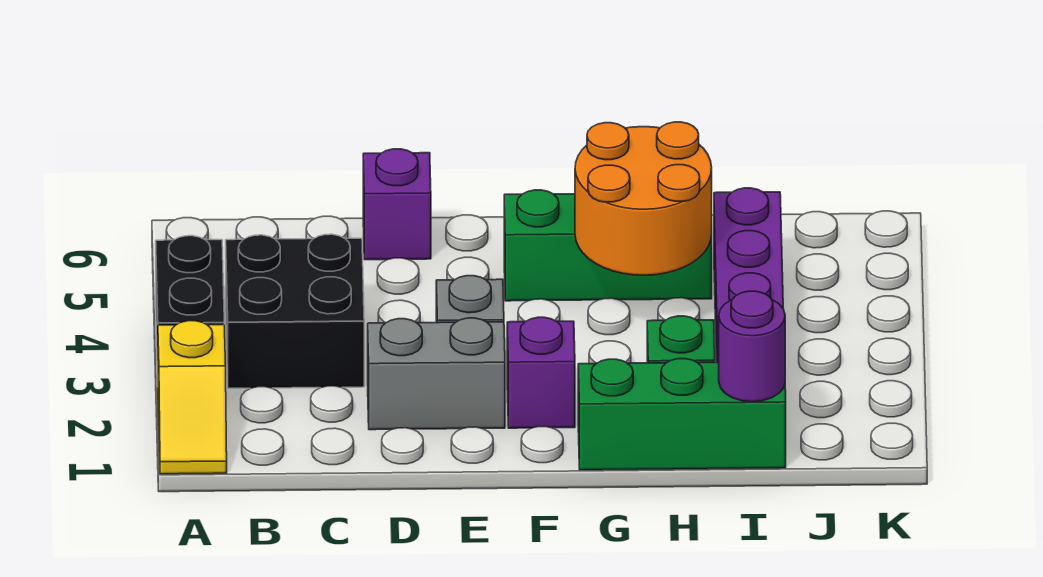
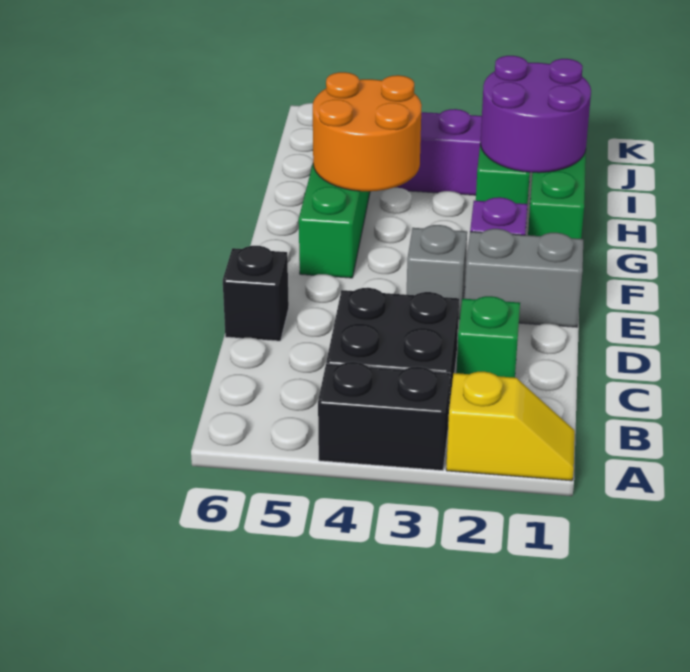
none -> green brick C2 level 1
grey brick D2:E2 level 1 -> grey brick E1:E2 level 1
purple brick D6 level 1 -> black brick D6 level 1
purple round brick I1 level 2 -> purple round brick H1:I2 level 2

